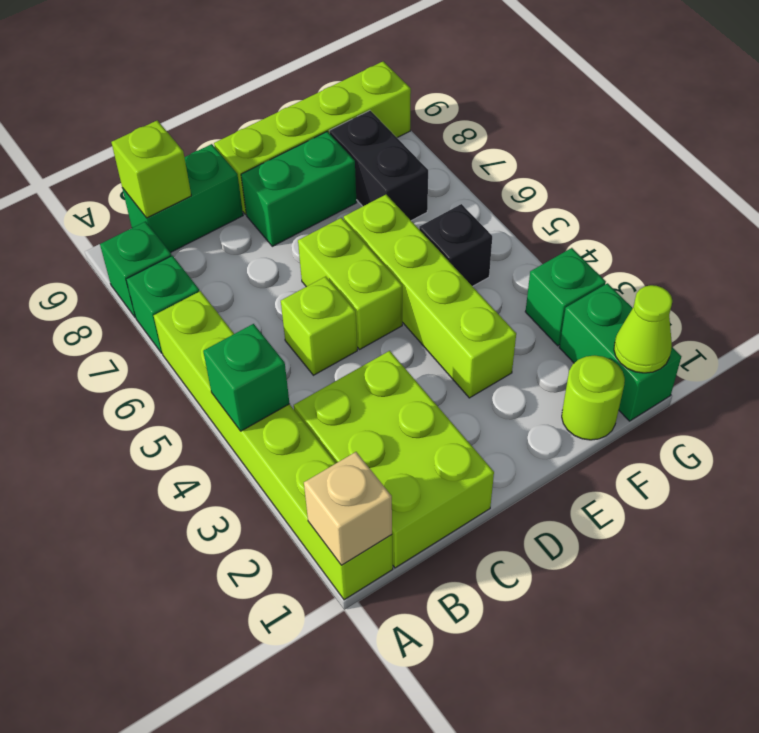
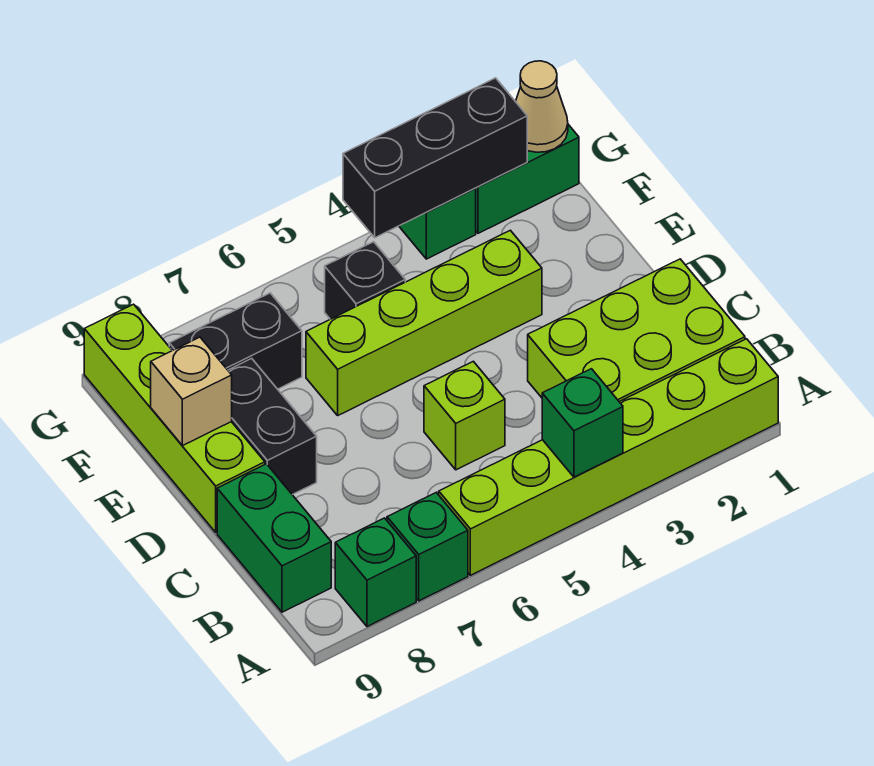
tan brick A1 level 2 -> tan brick E9 level 2
lime brick B9 level 2 -> none
lime brick D5:D6 level 1 -> none
green brick D8:E8 level 1 -> black brick D8:E8 level 1
lime round brick F1 level 1 -> none
lime cone G1 level 2 -> tan cone G1 level 2
none -> black brick G2:G4 level 2

